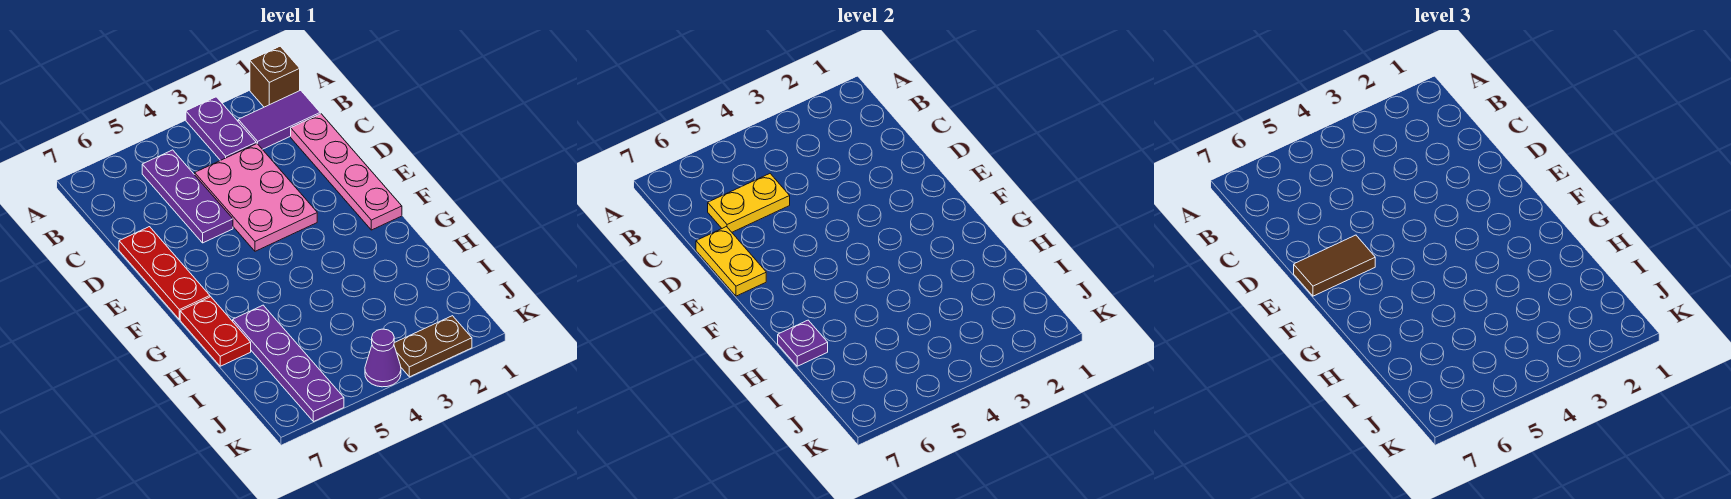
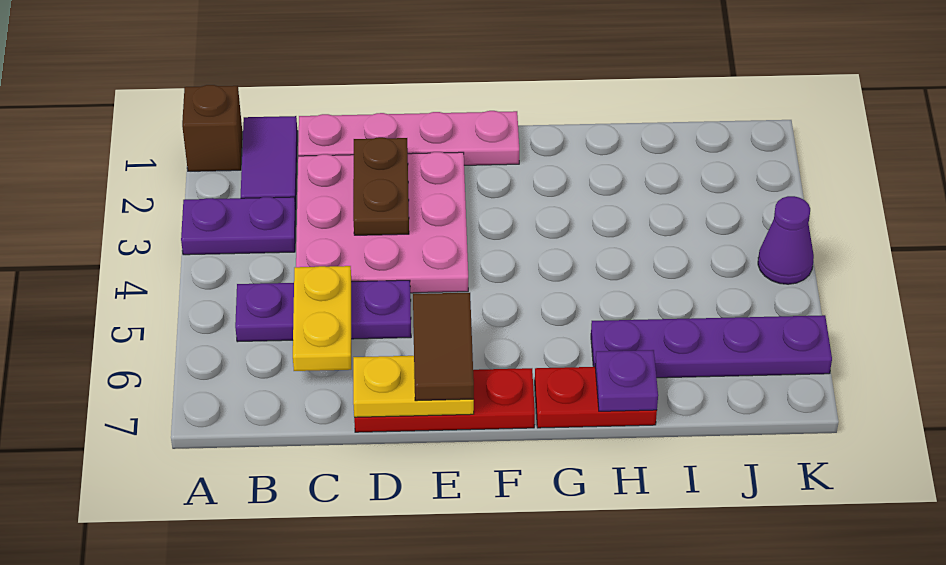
pink plate C3:E4 level 1 -> pink plate C2:E4 level 1
brown plate K2:K3 level 1 -> brown plate D2:D3 level 2

